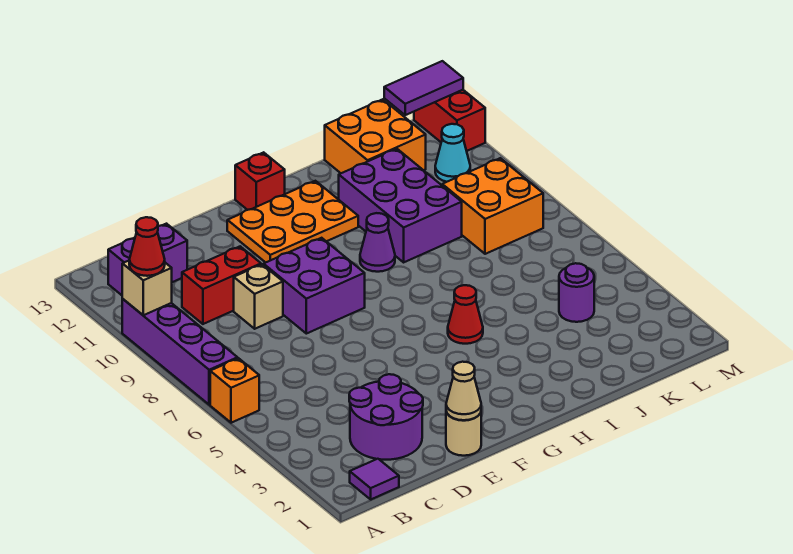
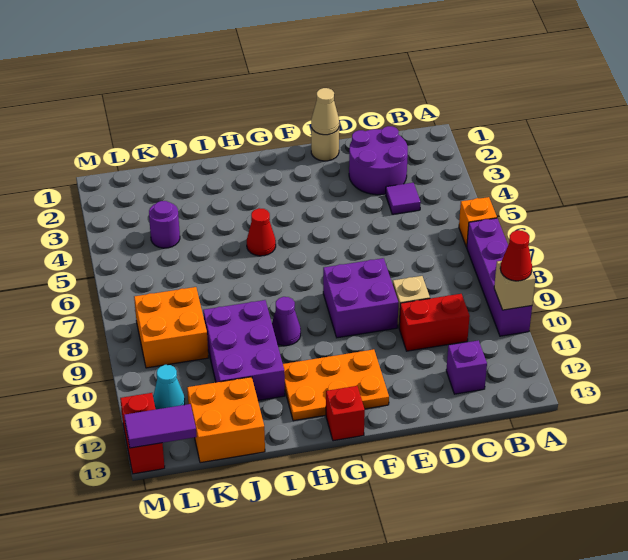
purple tile B1 level 1 -> purple tile C4 level 1
purple brick B12:C12 level 1 -> purple brick C12 level 1

